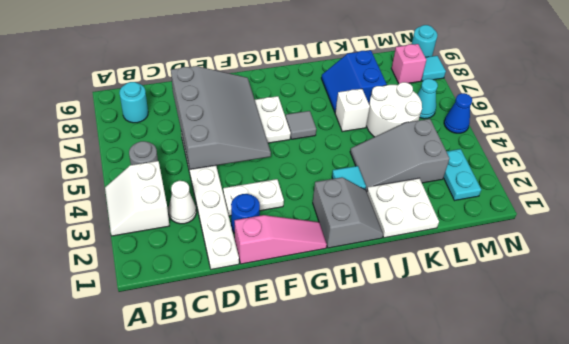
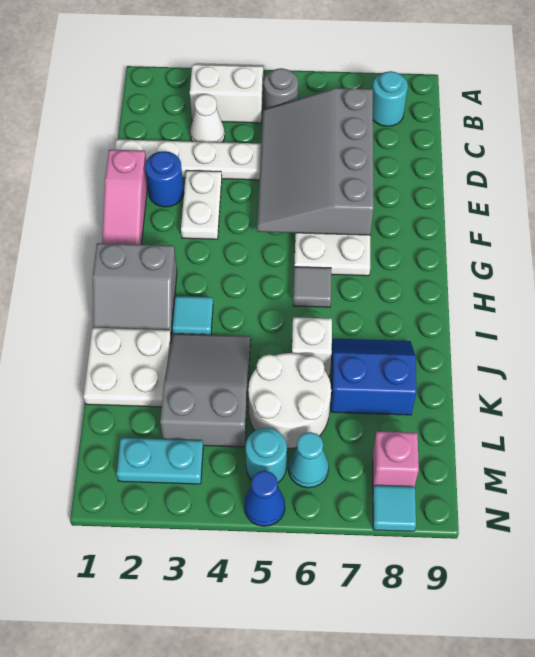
grey slope D5:F8 level 2 top D -> grey slope C5:F7 level 2 top 7
cyan round brick N9 level 1 -> cyan round brick M5 level 1

